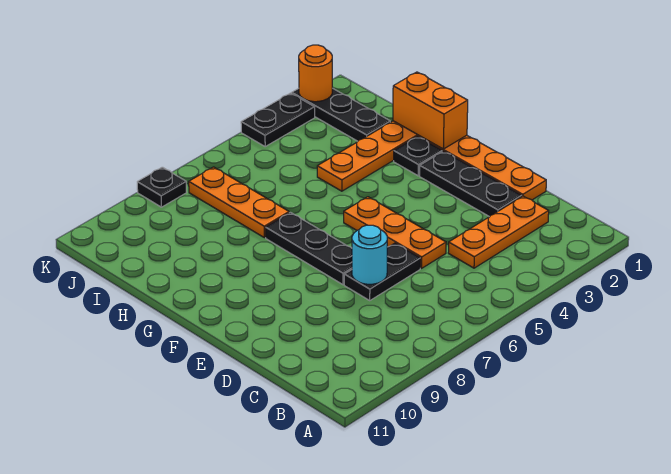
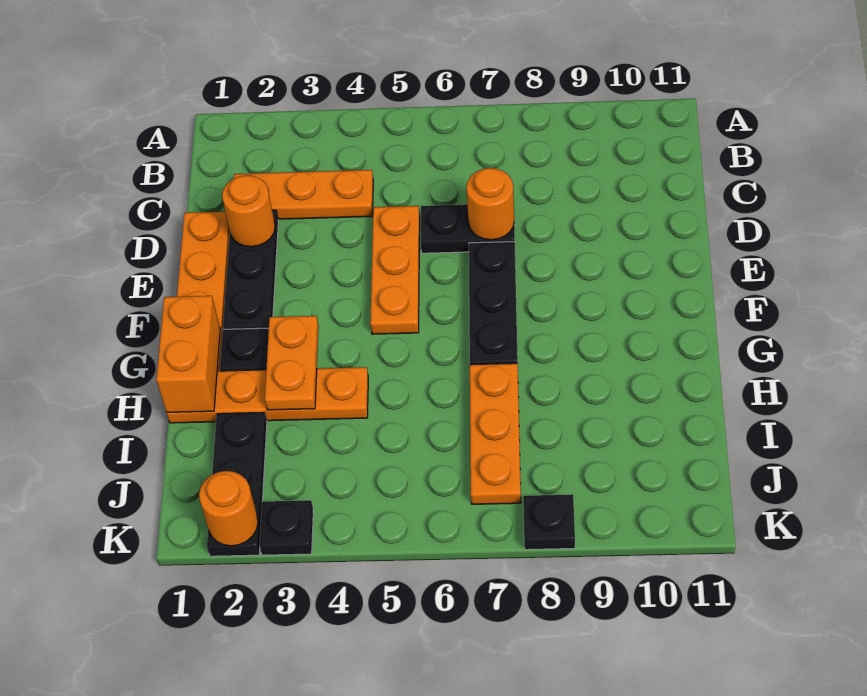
none -> orange round brick D2 level 2
cyan round brick D7 level 2 -> orange round brick D7 level 2
none -> orange plate G3:H3 level 2
black plate K3:K4 level 1 -> black plate K3 level 1

